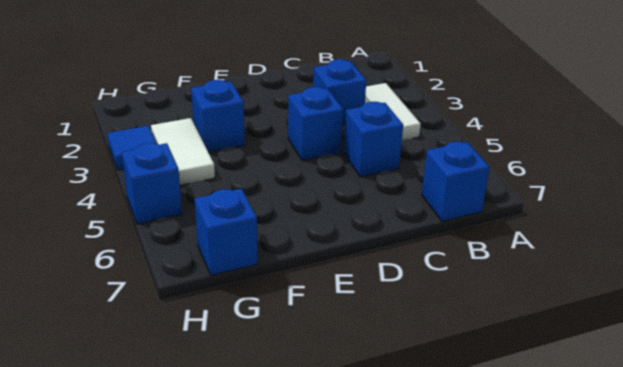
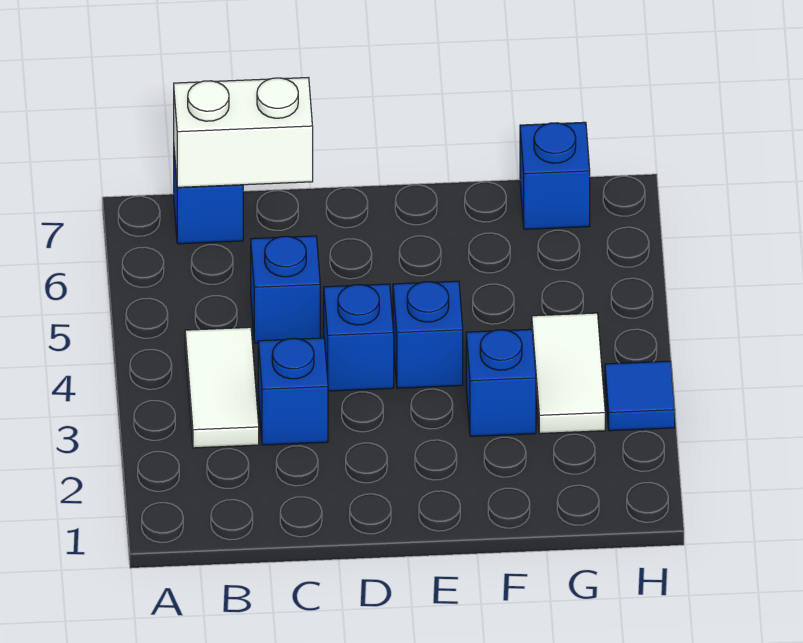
none -> white brick B7:C7 level 2
blue brick H5 level 1 -> blue brick E4 level 1

